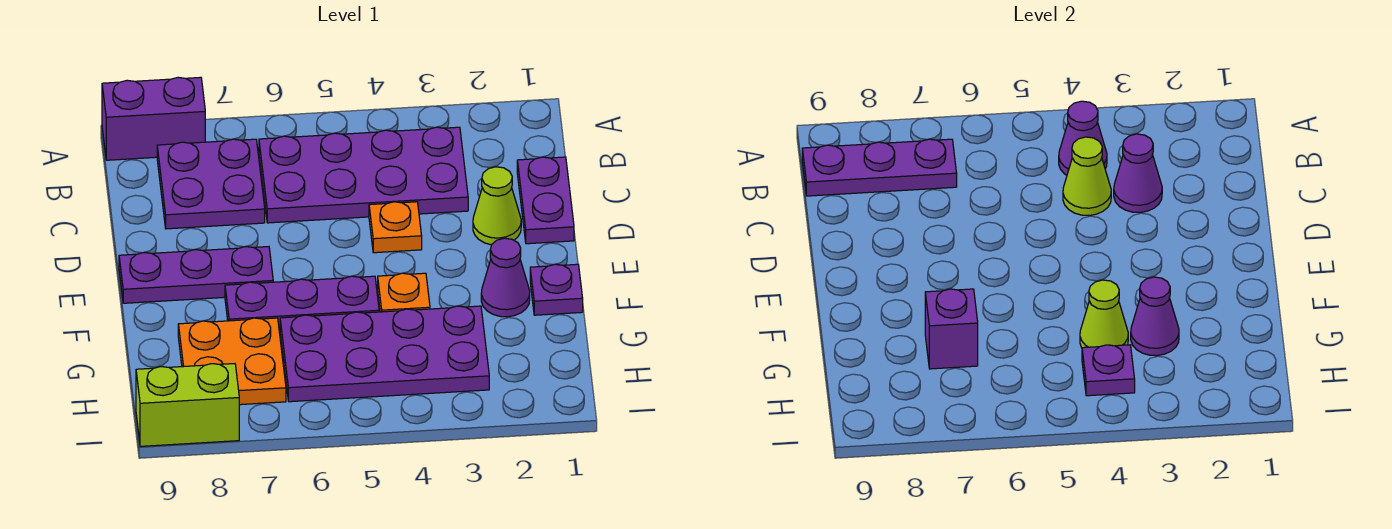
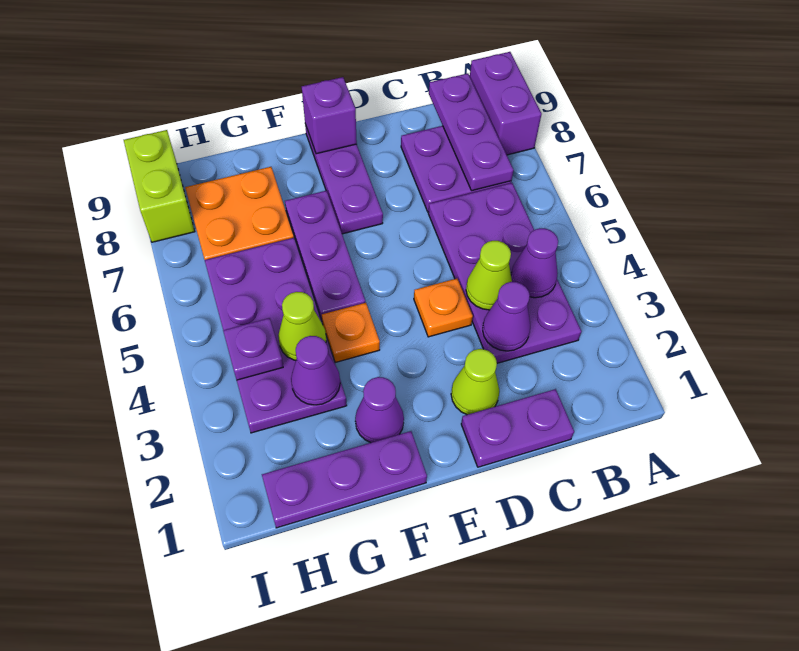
purple plate F1 level 1 -> purple plate F1:H1 level 1
purple brick G7 level 2 -> purple brick E9 level 2

